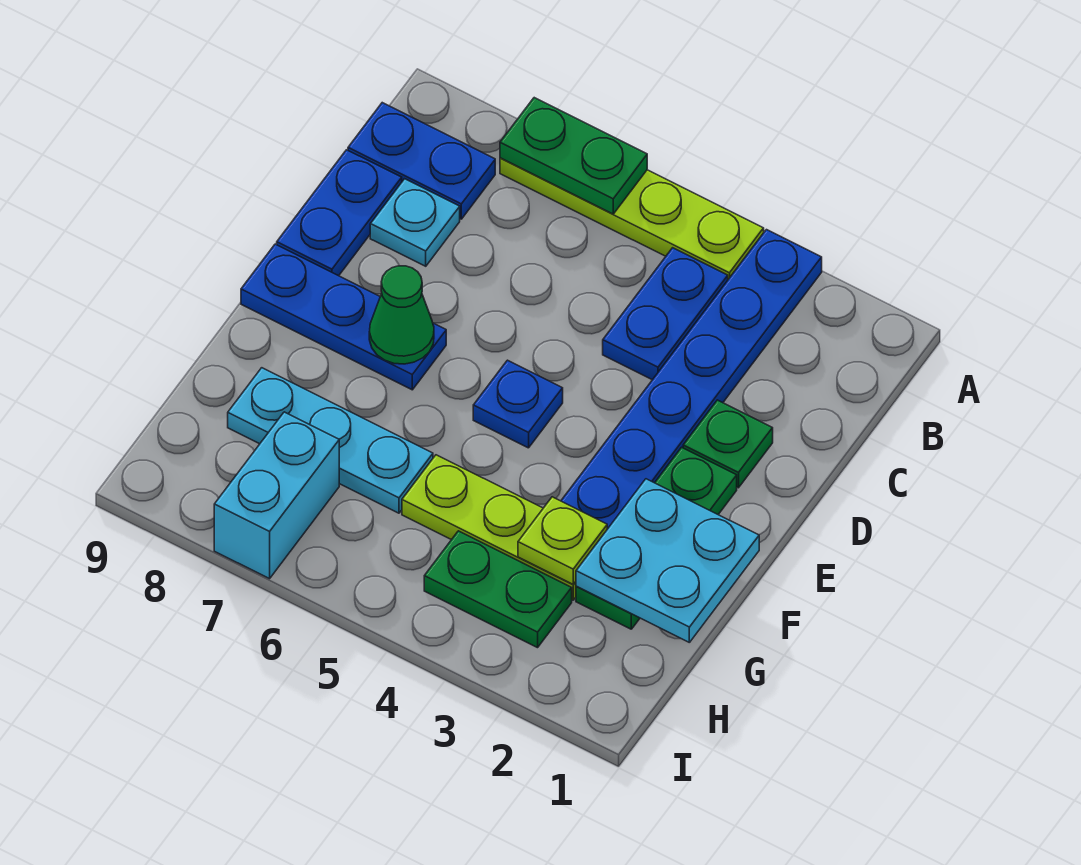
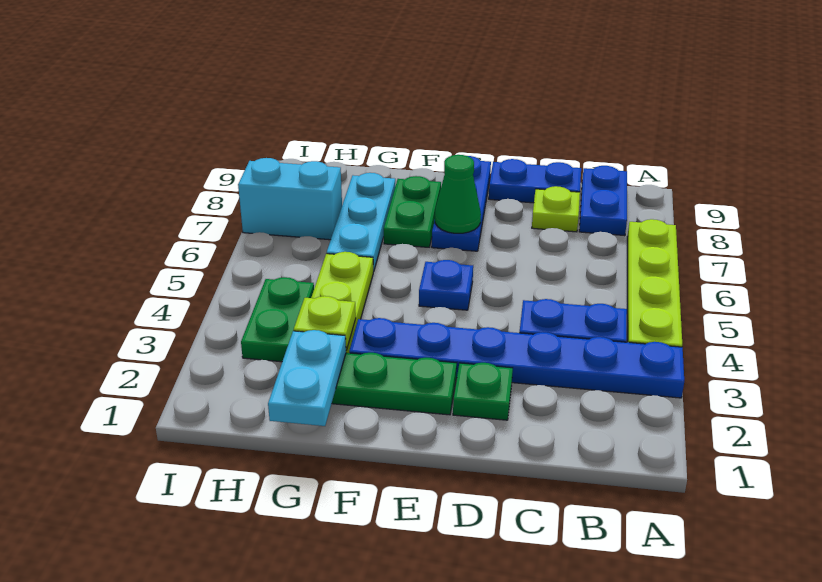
green plate A6:A7 level 2 -> green plate F7:F8 level 1
cyan plate C8 level 1 -> lime plate C8 level 1
cyan plate F1:G2 level 2 -> cyan plate G1:G2 level 2

